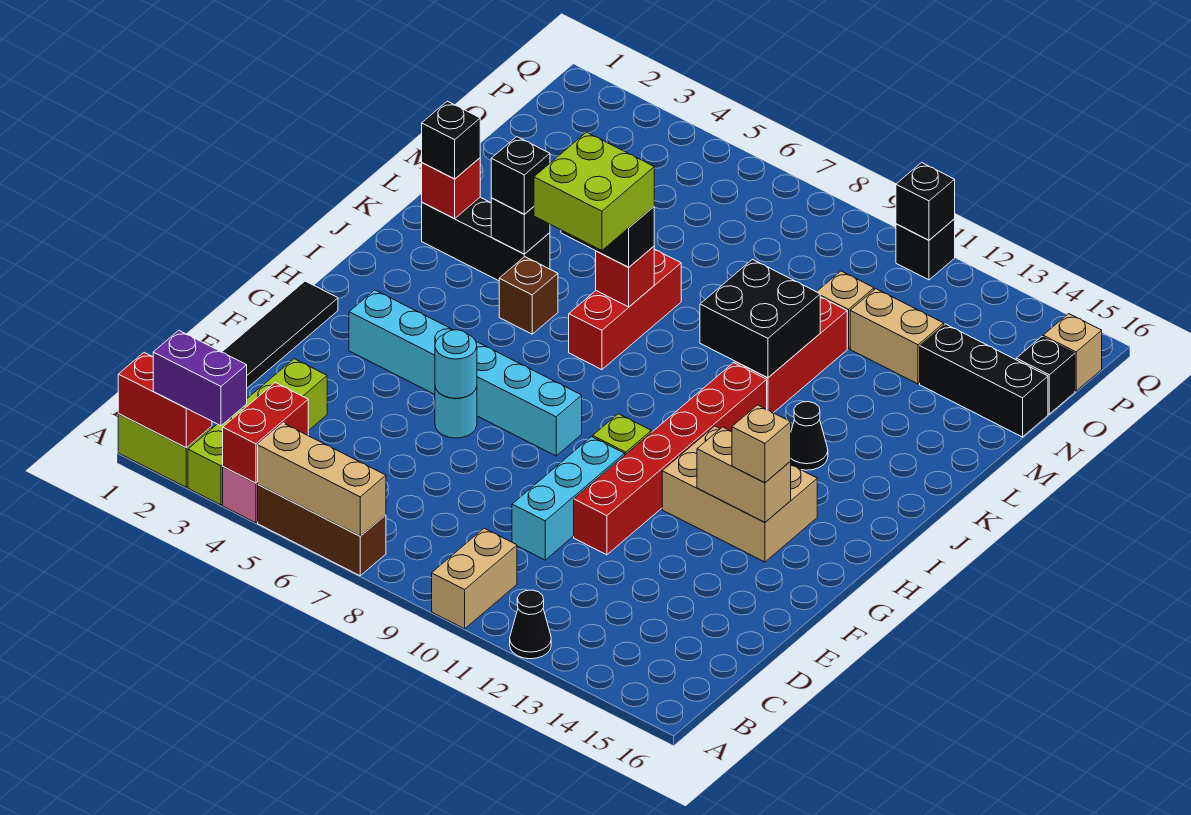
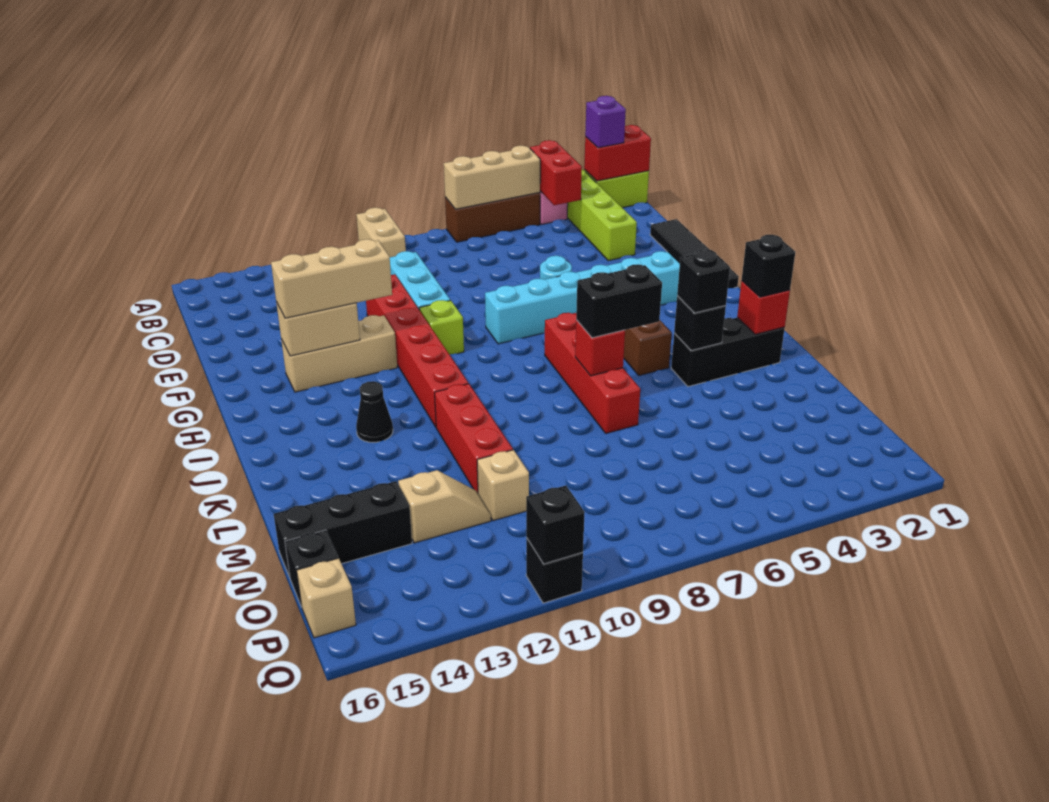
purple brick A2:A3 level 3 -> purple brick A2 level 3
black cone A12 level 1 -> none
cyan round brick F6 level 2 -> none
tan brick G12:H14 level 1 -> tan brick G12:G14 level 1
tan brick G14 level 3 -> tan brick G12:G14 level 3
lime brick J6:K7 level 4 -> none
red brick J7:L7 level 1 -> red brick I7:L7 level 1
black brick K10:L11 level 2 -> none
tan brick N12:N13 level 1 -> tan slope N12:N13 level 1 top 13

